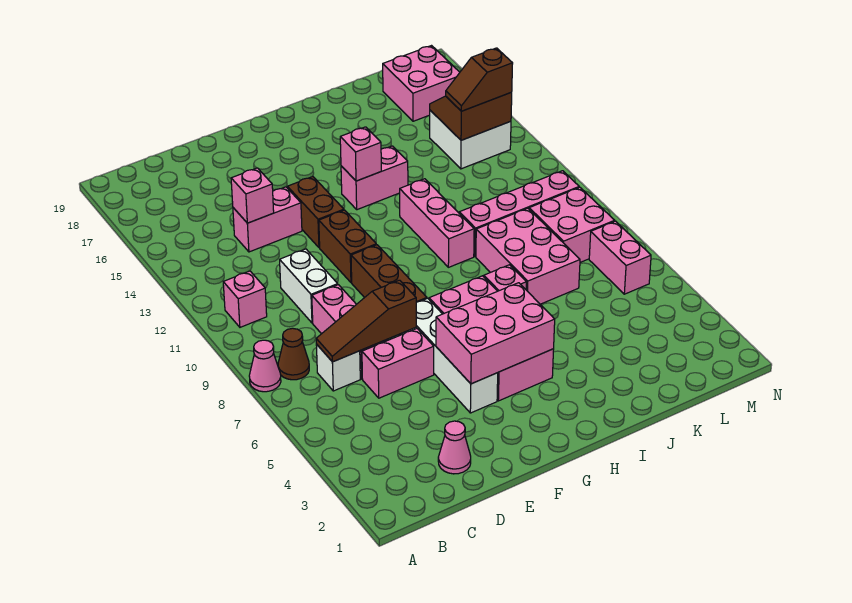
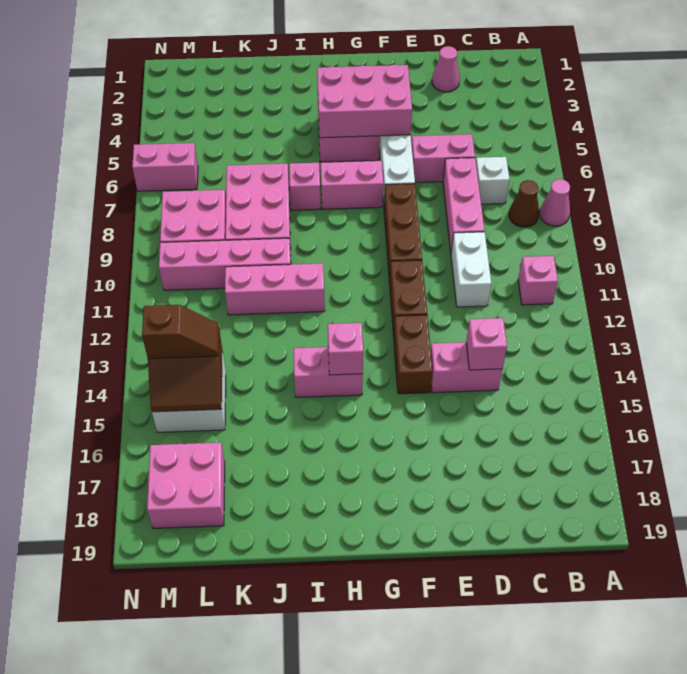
brown slope C7:E7 level 2 top E -> none
pink brick I10:I12 level 1 -> pink brick I11:K11 level 1
pink brick M6:M7 level 1 -> pink brick M6:N6 level 1

